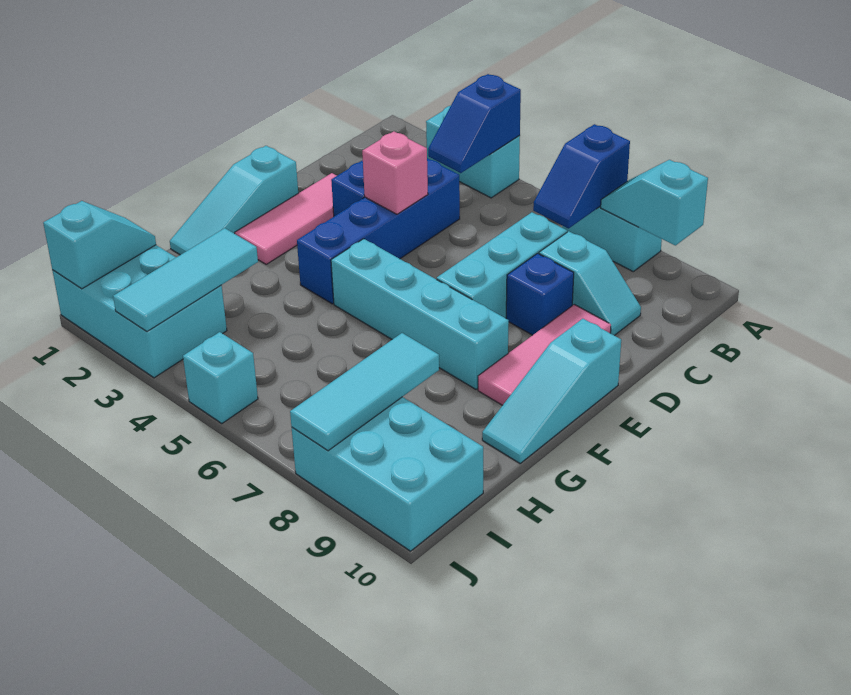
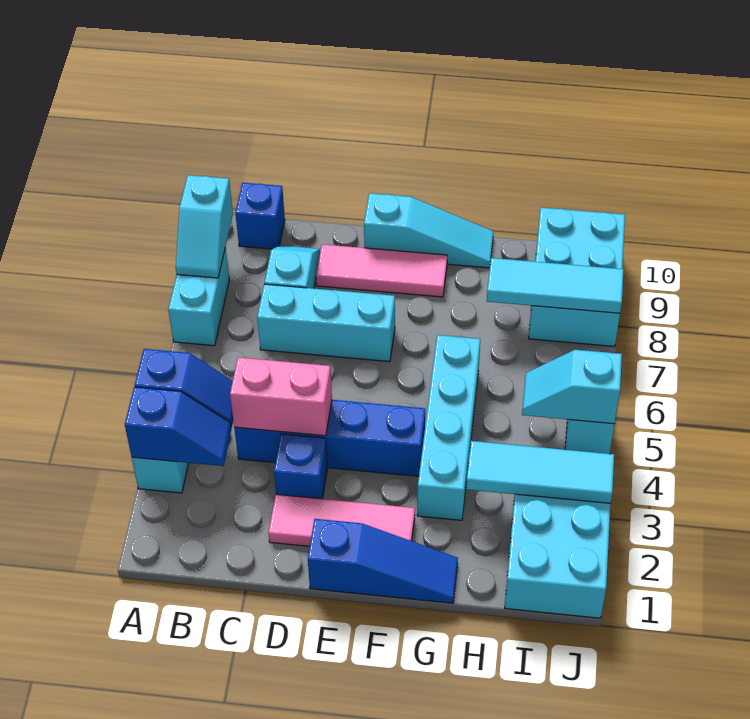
blue slope A7:B7 level 2 top A -> blue slope A3:B3 level 2 top A
pink brick D4 level 2 -> pink brick C4:D4 level 2
blue brick D8 level 1 -> blue brick B10 level 1
cyan slope E1:G1 level 1 top E -> blue slope E1:G1 level 1 top E
cyan brick F5:F8 level 1 -> cyan brick G3:G6 level 1
cyan slope I1:J1 level 2 top J -> cyan slope I5:J5 level 2 top J

